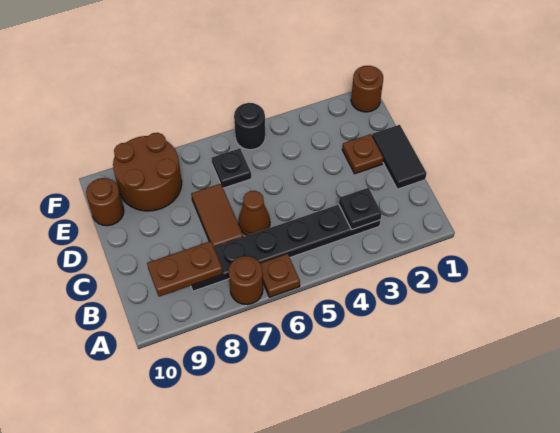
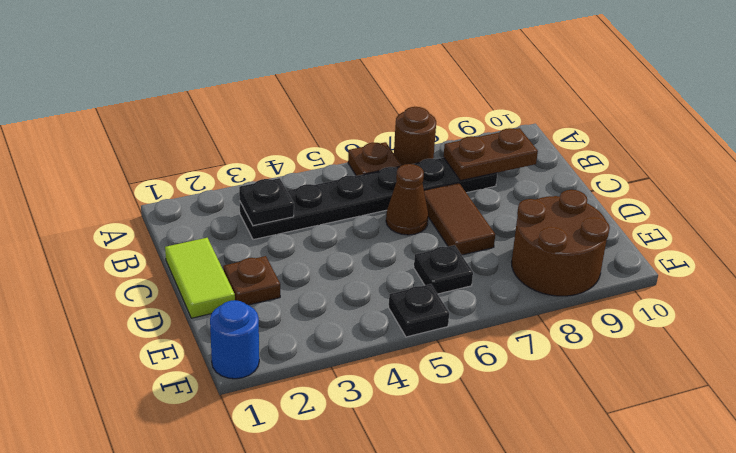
black tile C1:D1 level 1 -> lime tile C1:D1 level 1
brown round brick E10 level 1 -> none
brown round brick F1 level 1 -> blue round brick F1 level 1
black round brick F5 level 1 -> black plate F5 level 1

